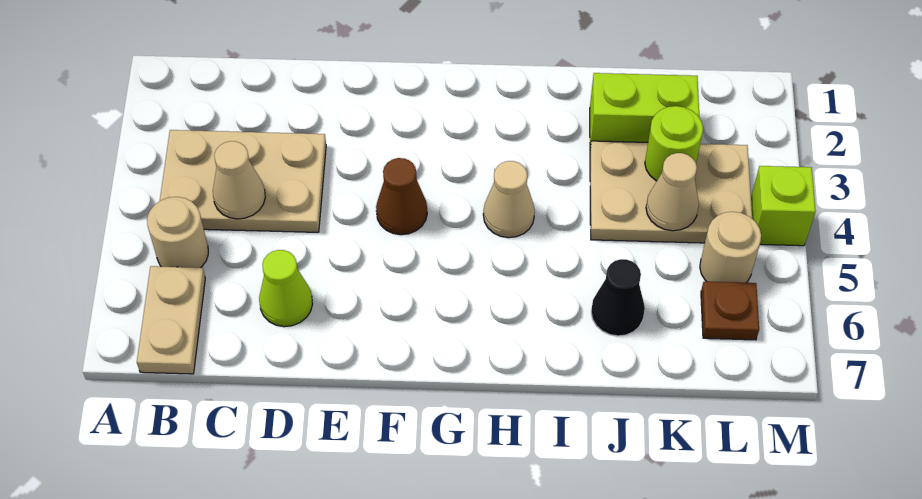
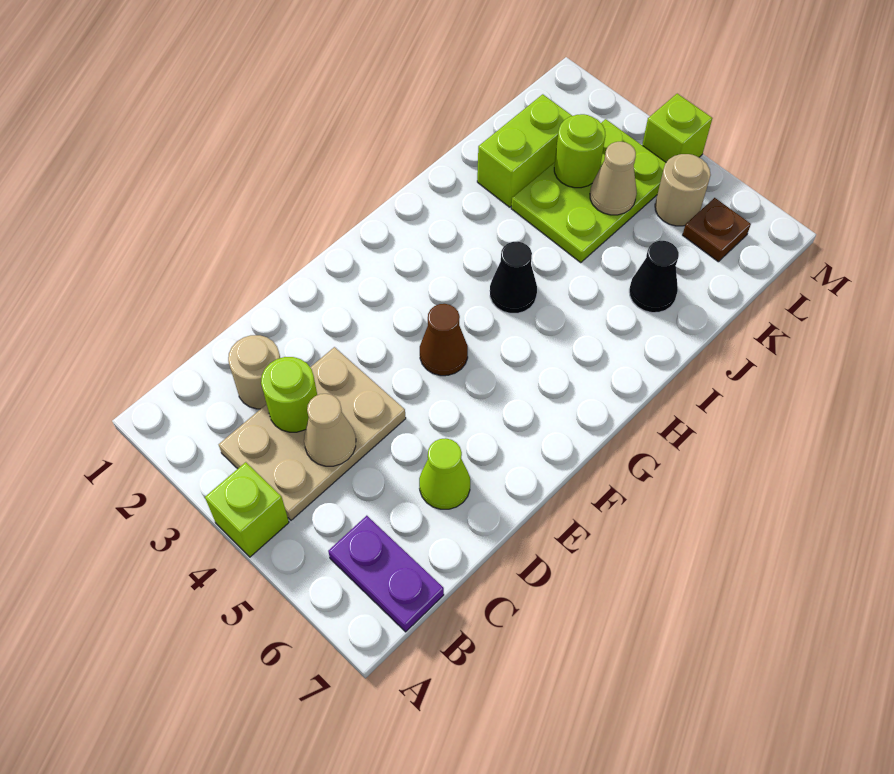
none -> lime brick A4 level 1
tan round brick B5 level 1 -> tan round brick C2 level 1
tan plate B6:B7 level 1 -> purple plate B6:B7 level 1
none -> lime round brick C3 level 2
tan cone H4 level 1 -> black cone H4 level 1
tan plate J3:L4 level 1 -> lime plate J3:L4 level 1

